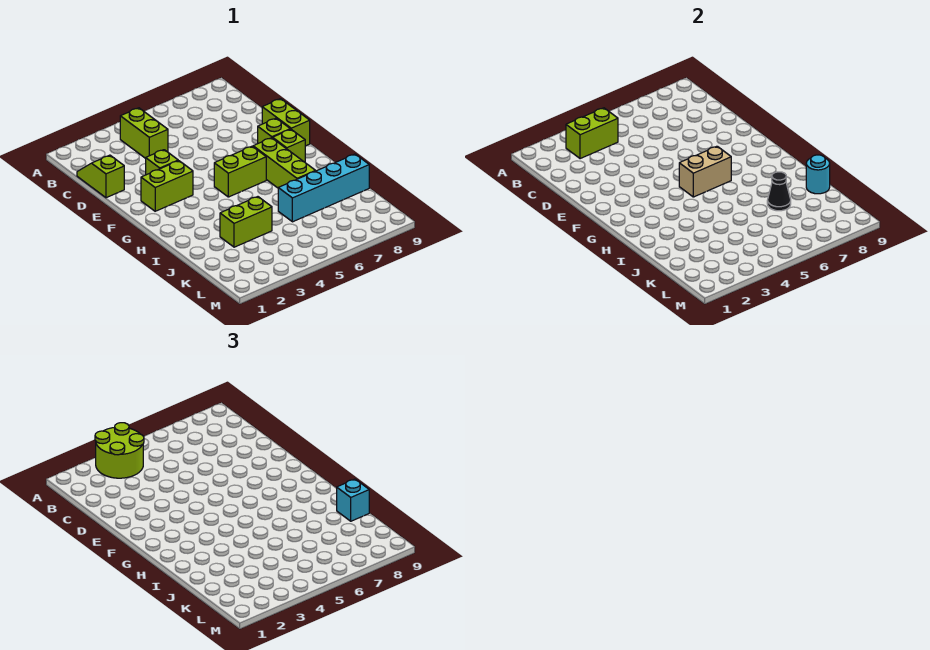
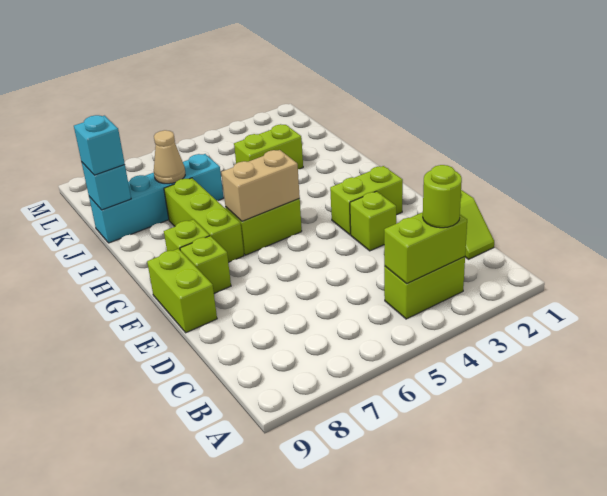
lime round brick A3:B4 level 3 -> lime round brick B3 level 3
lime brick B4:C4 level 1 -> lime brick B3:B4 level 1
black cone J7 level 2 -> tan cone J7 level 2
cyan round brick J9 level 2 -> cyan brick J9 level 2

